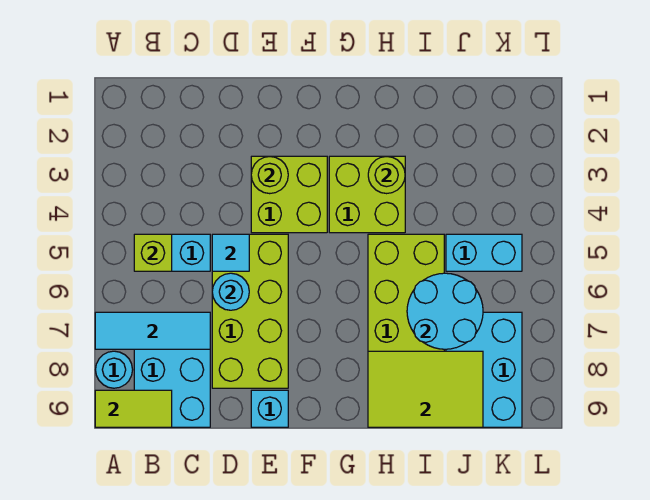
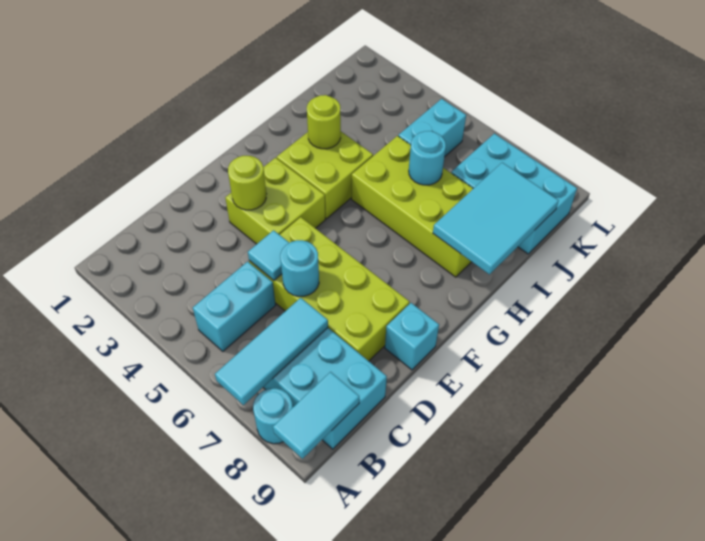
lime tile A9:B9 level 2 -> cyan tile A9:B9 level 2
lime brick B5 level 2 -> none
lime tile H8:J9 level 2 -> cyan tile H8:J9 level 2
cyan round brick I6:J7 level 2 -> cyan round brick I6 level 2

